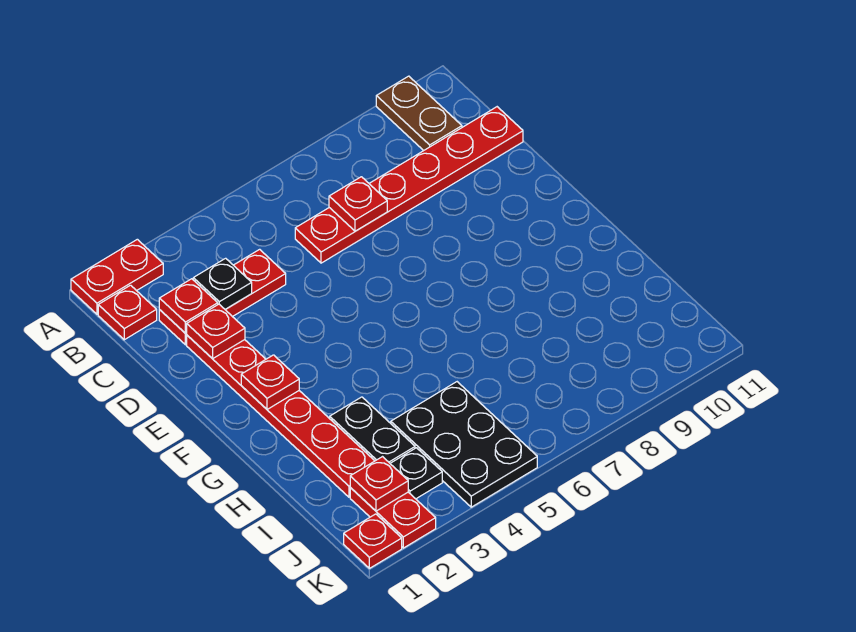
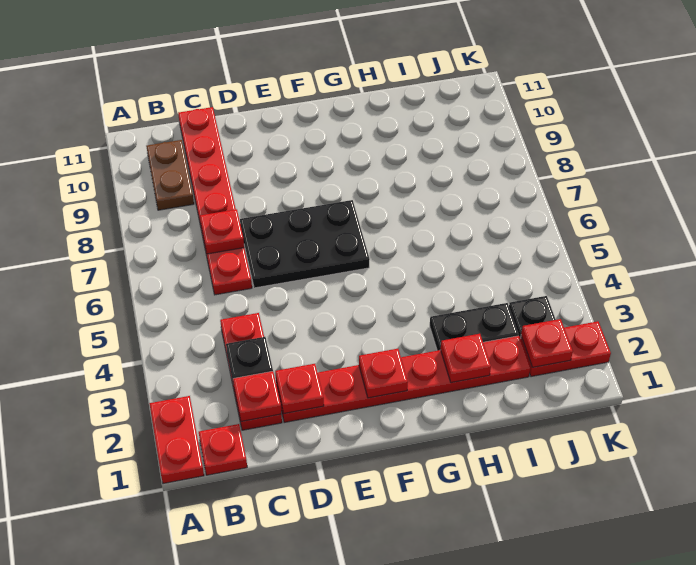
brown plate A10:B10 level 1 -> brown plate B9:B10 level 1
black plate I4:K5 level 1 -> black plate D6:F7 level 1
red plate K1 level 1 -> red plate H2 level 2

